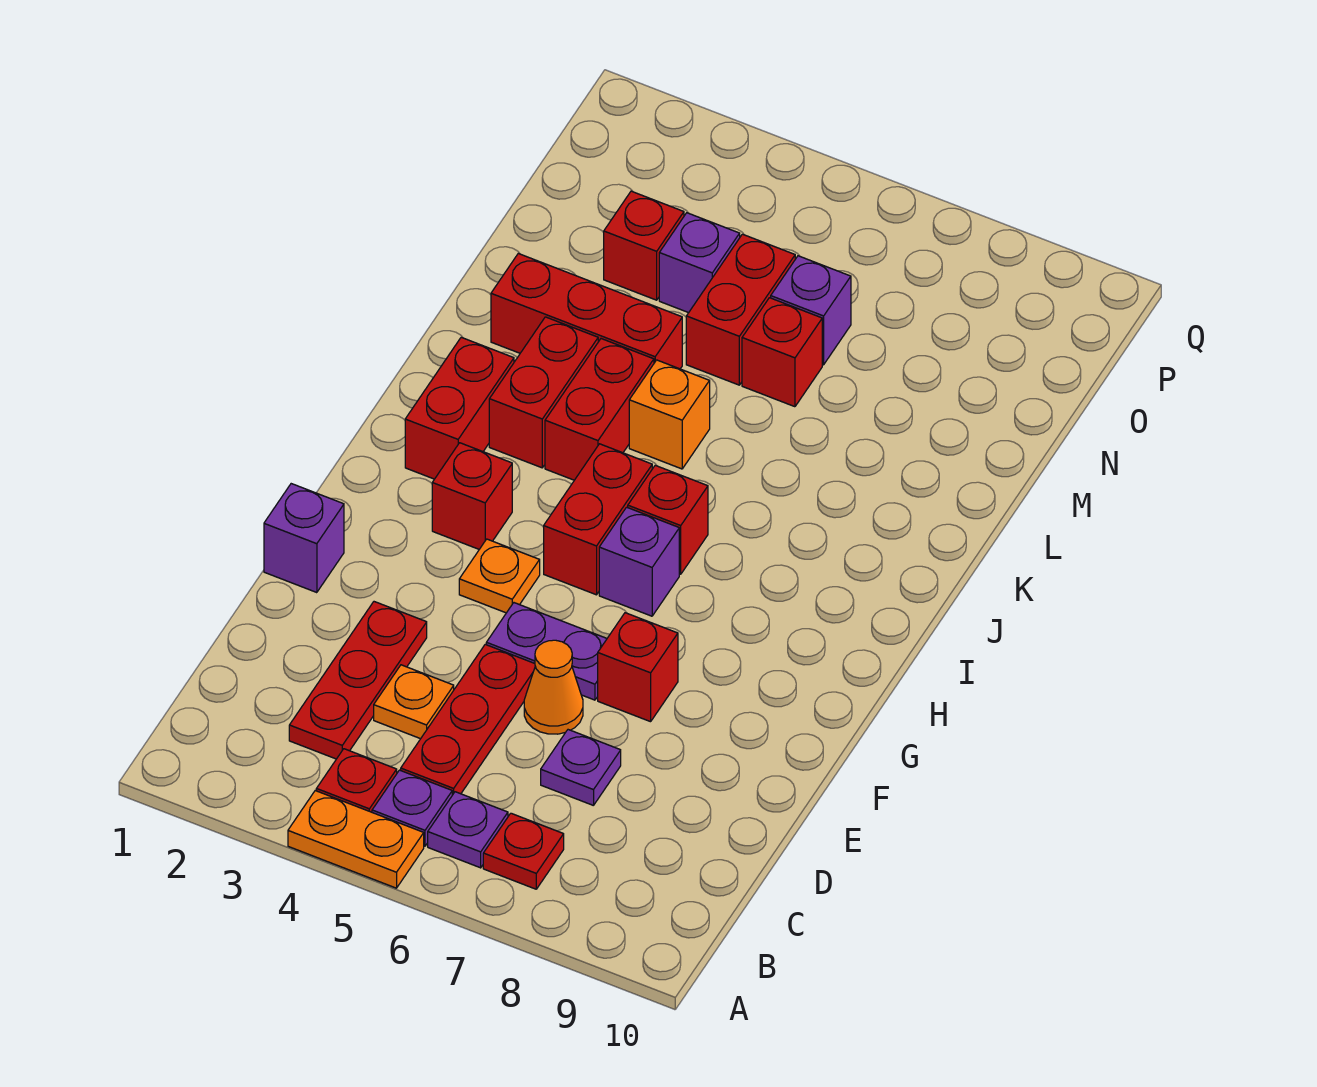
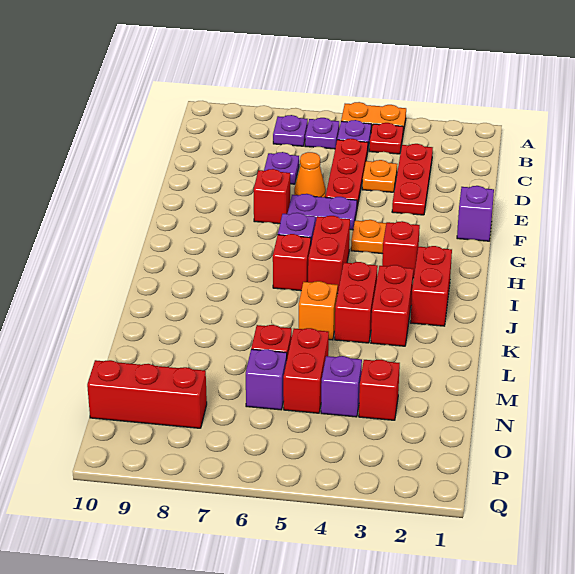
red plate B7 level 1 -> purple plate B7 level 1
red brick L2:L4 level 1 -> red brick O8:O10 level 1

